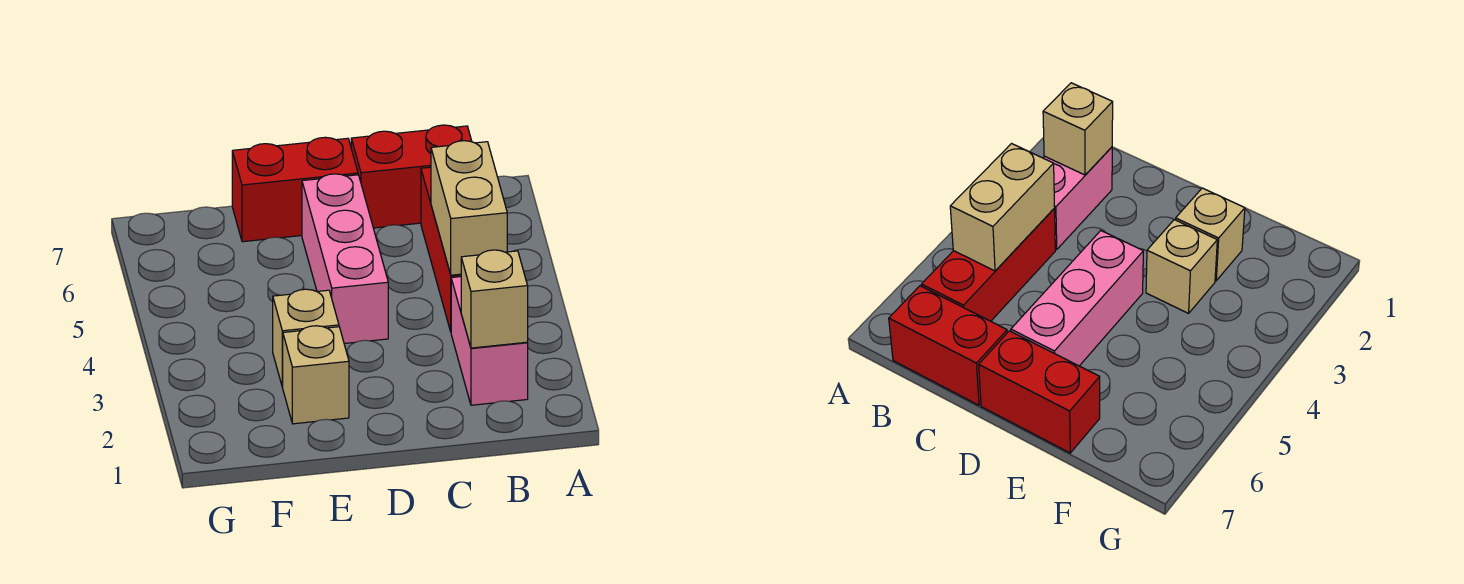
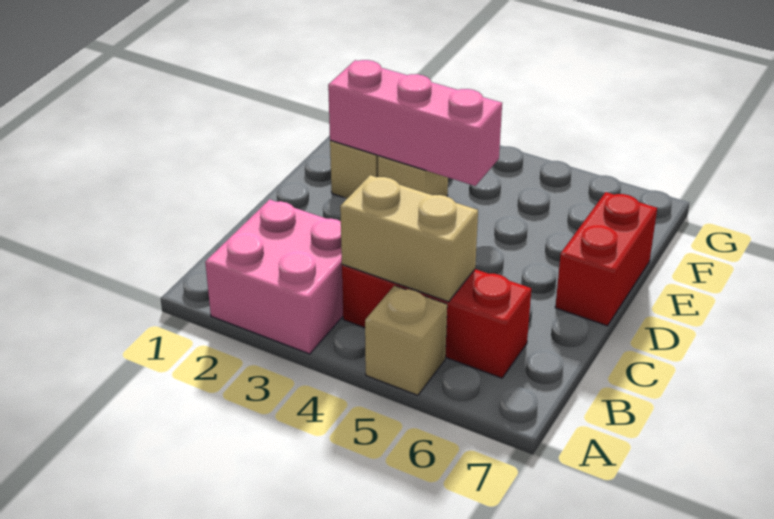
pink brick B2:B3 level 1 -> pink brick A2:B3 level 1
tan brick B2 level 2 -> tan brick A5 level 1
red brick B7:C7 level 1 -> none
pink brick D4:D6 level 1 -> pink brick E2:E4 level 2

